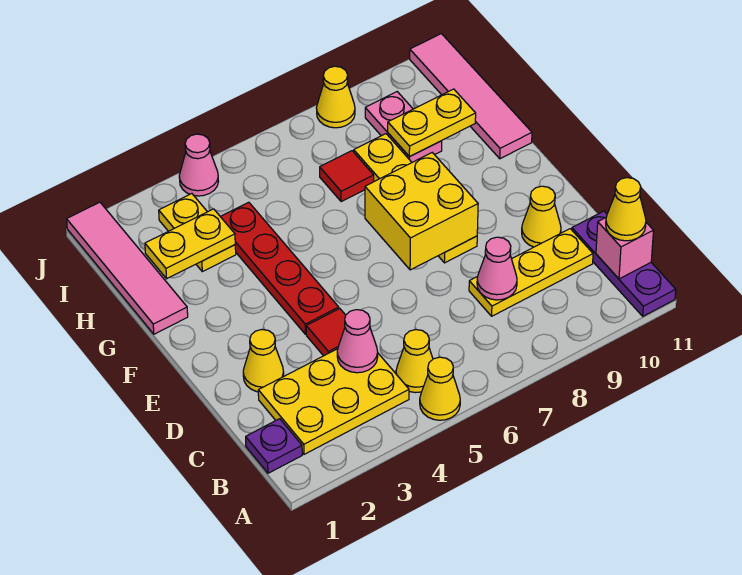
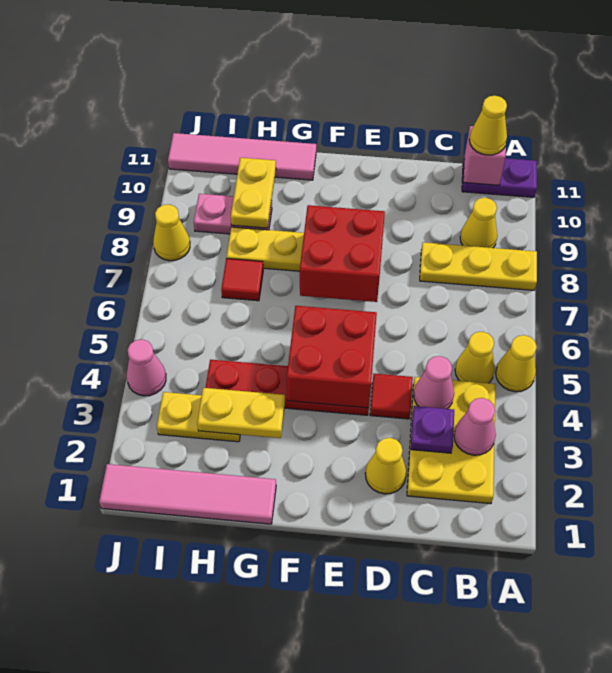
purple plate A11:C11 level 1 -> purple plate A11:B11 level 1
purple plate B1 level 1 -> purple plate C3 level 2
yellow plate C8:C10 level 1 -> yellow plate A8:C8 level 1
pink cone C8 level 2 -> pink cone B3 level 2
yellow cone D10 level 1 -> yellow cone B9 level 1
none -> red brick E4:F5 level 2
yellow brick E7:F8 level 2 -> red brick E7:F8 level 2
yellow plate H2:H3 level 2 -> yellow plate G3:H3 level 2

